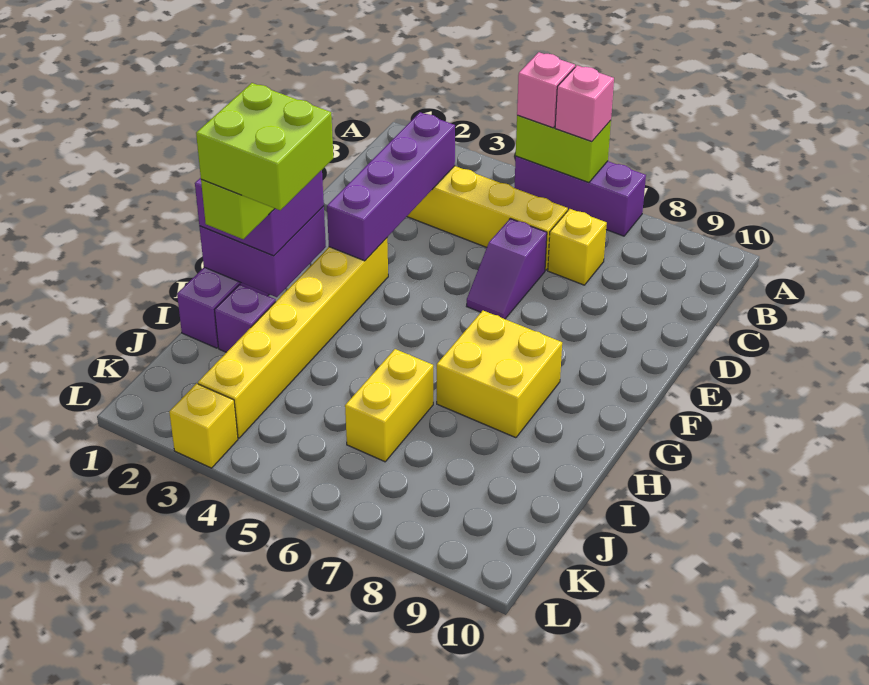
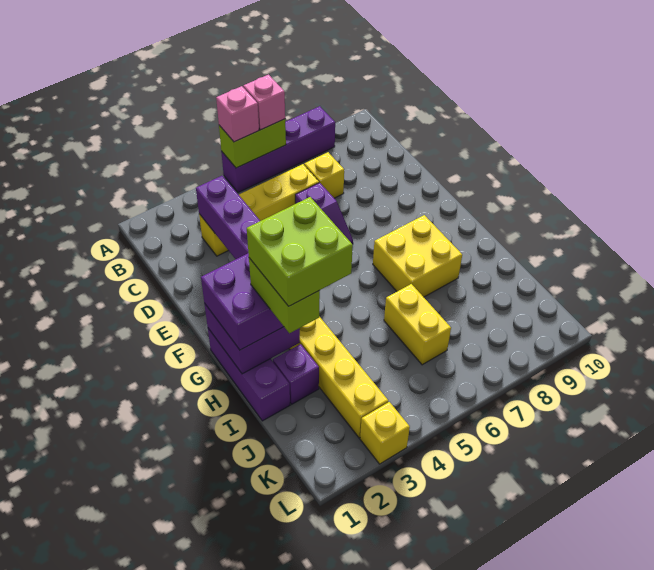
purple brick A5:A7 level 1 -> purple brick A5:A8 level 1

